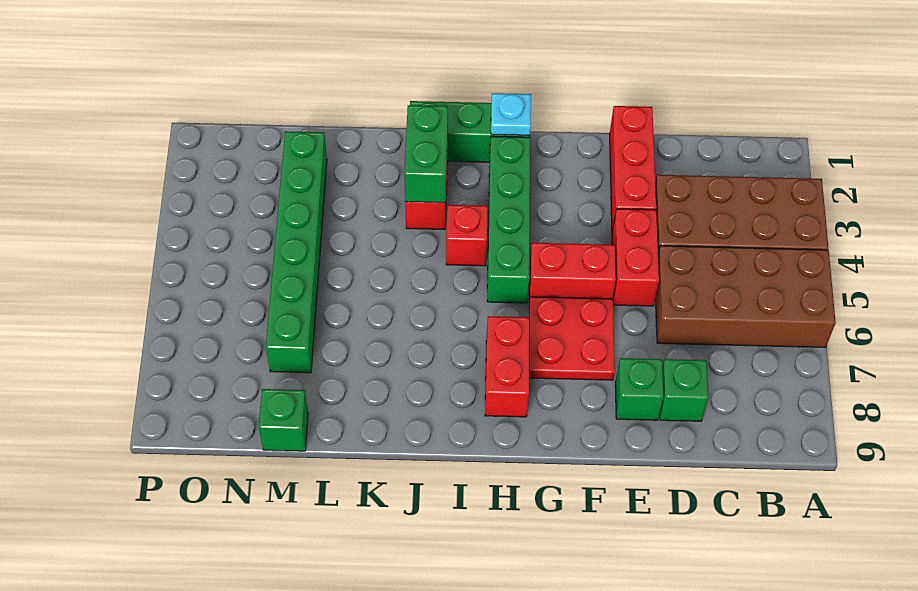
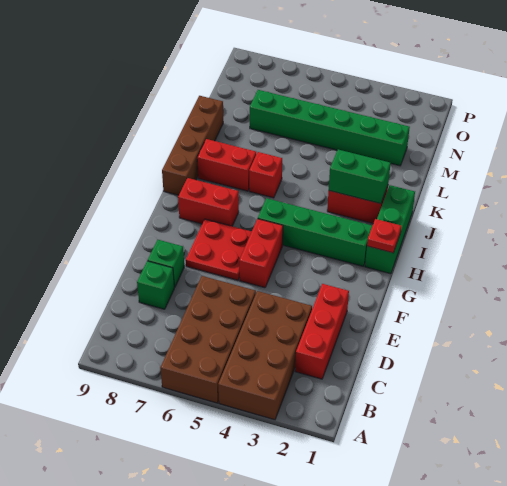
red brick E1:E3 level 1 -> red brick C2:E2 level 1
red brick E4:E5 level 1 -> red brick J7:J8 level 1
cyan plate H1 level 2 -> red plate H1 level 2
red brick I4 level 1 -> red brick J6 level 1
none -> brown brick I9:L9 level 1
green brick M9 level 1 -> none

